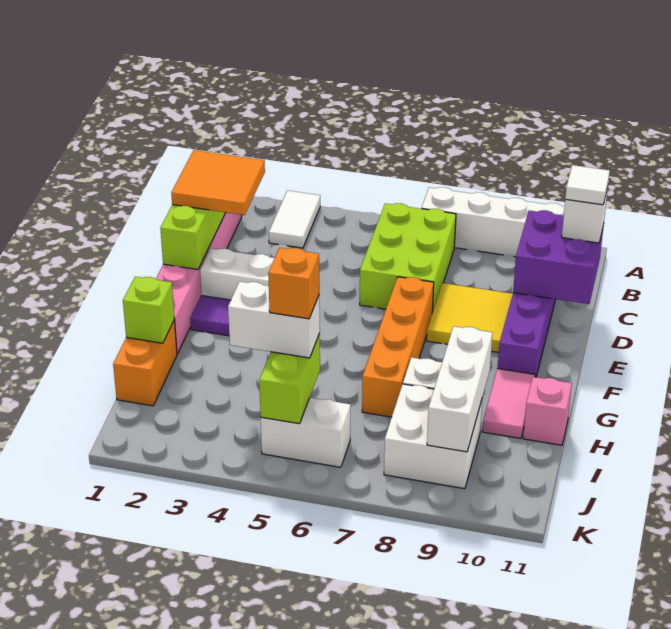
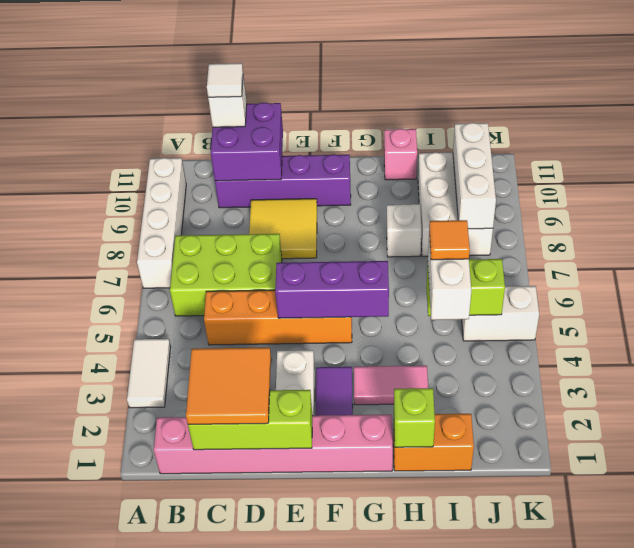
white tile A3:B3 level 1 -> white tile A3:A4 level 1
none -> purple brick E5:G5 level 2
orange brick E7:H7 level 1 -> orange brick C5:F5 level 1
pink tile G10:H10 level 1 -> pink tile G3:H3 level 1
white brick H9:J9 level 2 -> white brick J8:J10 level 2
orange brick I5 level 4 -> orange tile I5 level 4
white brick I8:J9 level 1 -> white brick I8:J10 level 1
white brick J5:J6 level 1 -> white brick J5:K5 level 1

